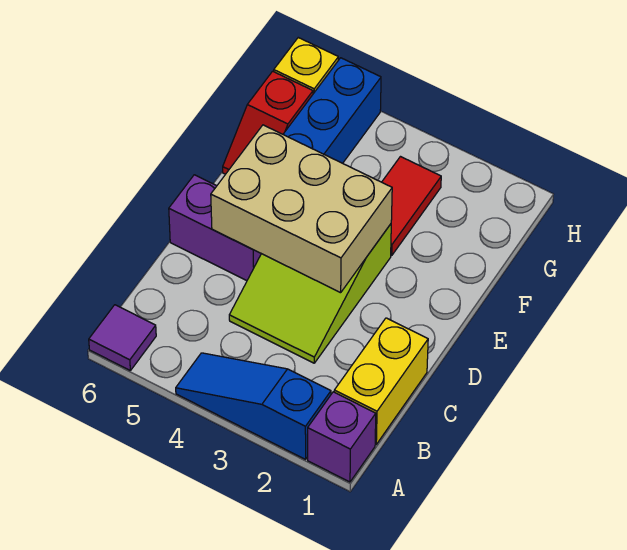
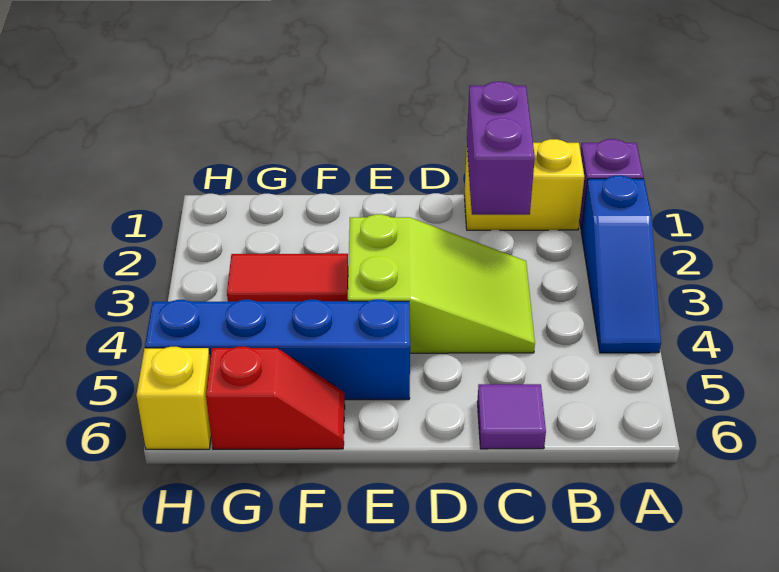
purple tile A6 level 1 -> purple tile C6 level 1
tan brick D3:E5 level 2 -> none
purple brick D5:D6 level 1 -> purple brick C1:C2 level 2

